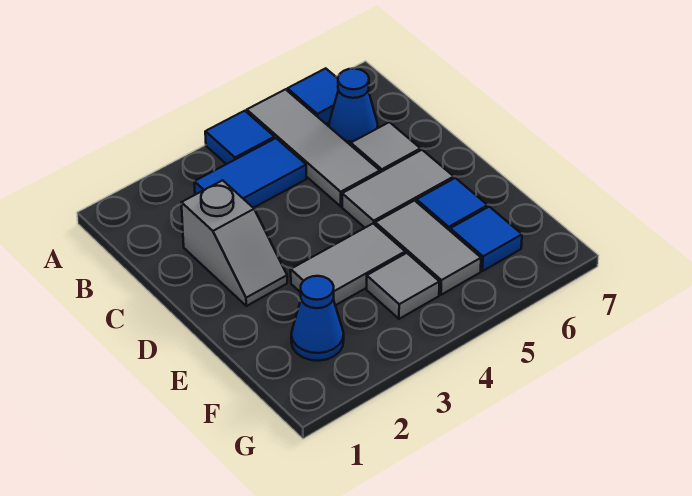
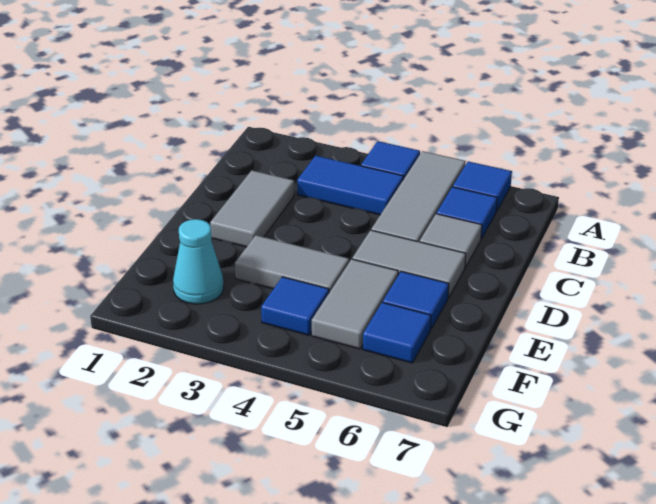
blue cone B6 level 1 -> blue tile B6 level 1
grey slope C2:D2 level 1 top C -> grey tile C2:D2 level 1
blue cone F2 level 1 -> cyan cone F2 level 1
grey tile F4 level 1 -> blue tile F4 level 1

